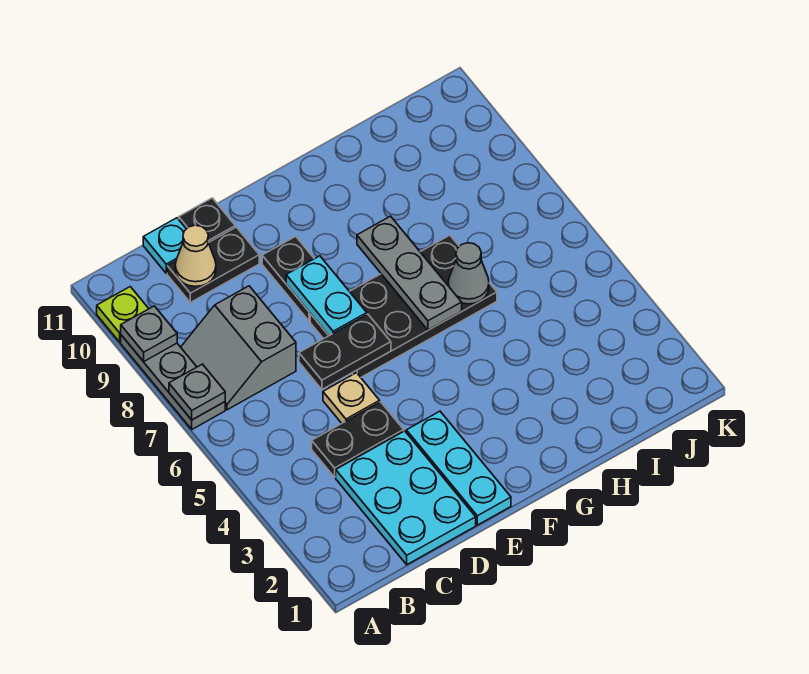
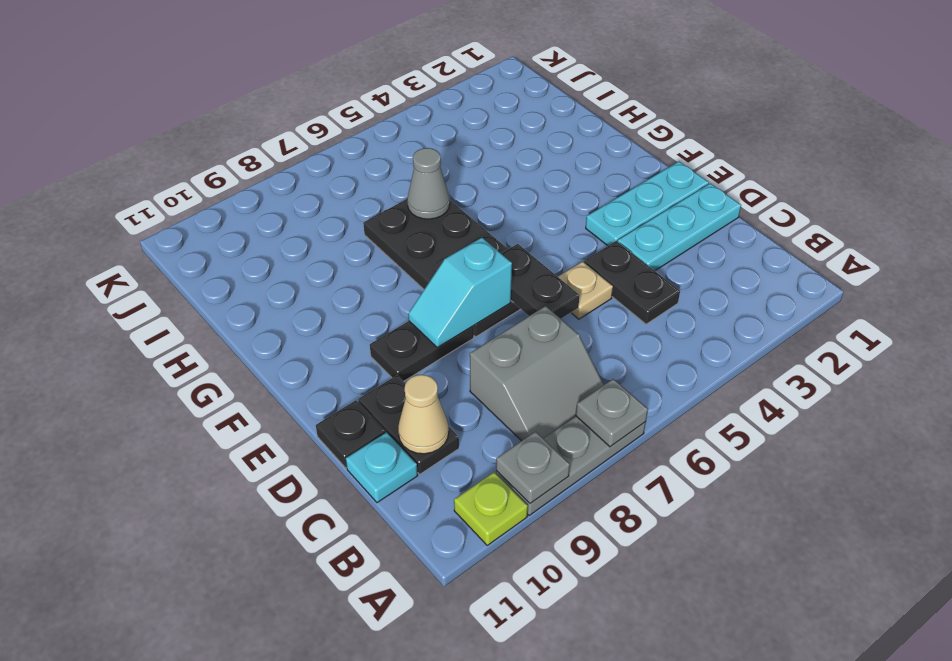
cyan plate C1:D3 level 1 -> cyan plate D1:D3 level 1
cyan plate E7:E8 level 2 -> cyan slope E7:E8 level 2 top 7
grey plate G6:G8 level 2 -> none

